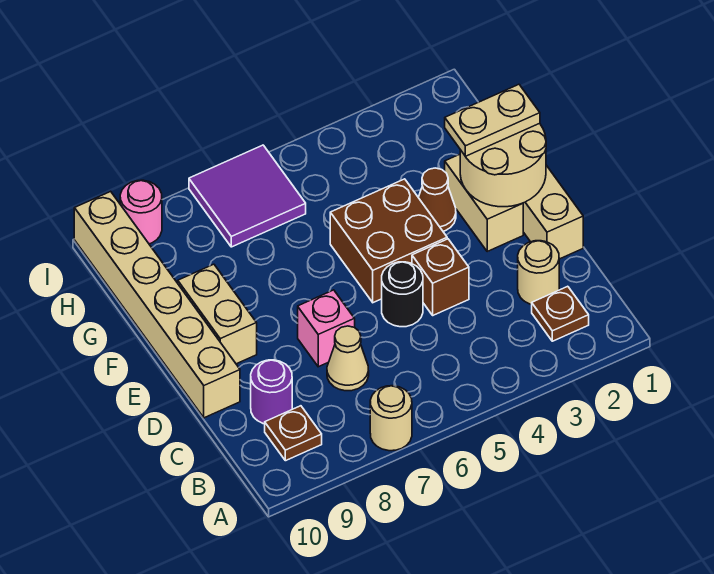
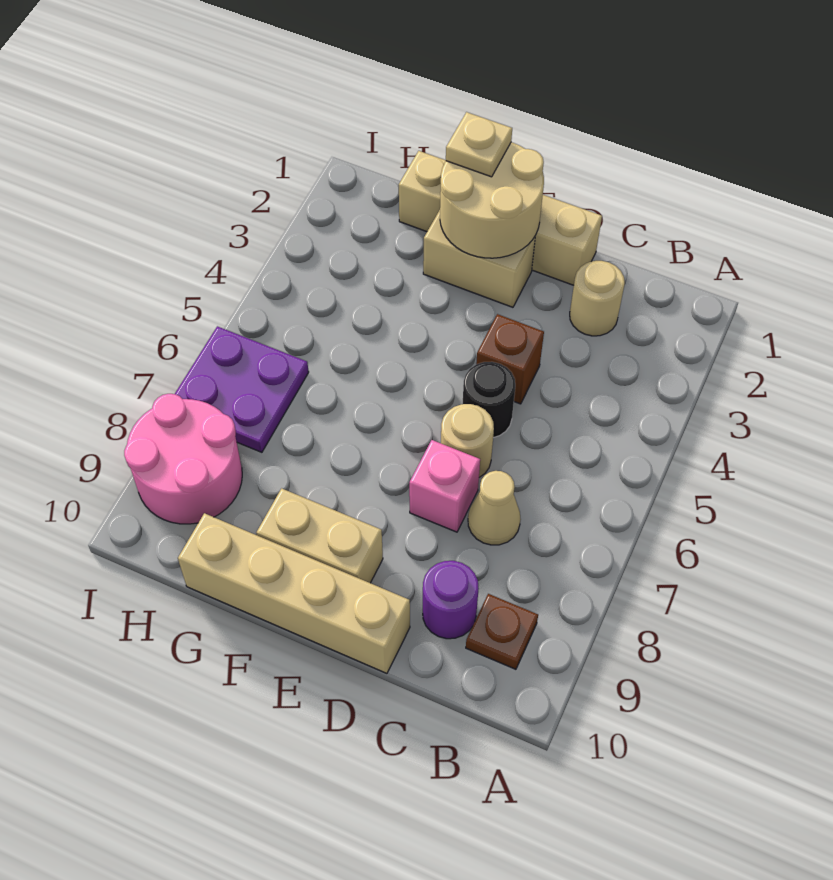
tan round brick A7 level 1 -> tan round brick D6 level 1
brown plate B2 level 1 -> none
tan brick D10:I10 level 1 -> tan brick D10:G10 level 1
brown brick E4:F5 level 1 -> none
tan plate F1:F2 level 3 -> tan plate F1 level 3
brown cone F3 level 1 -> none
purple tile H6:I7 level 1 -> purple plate H6:I7 level 1
pink round brick I9 level 1 -> pink round brick H8:I9 level 1

